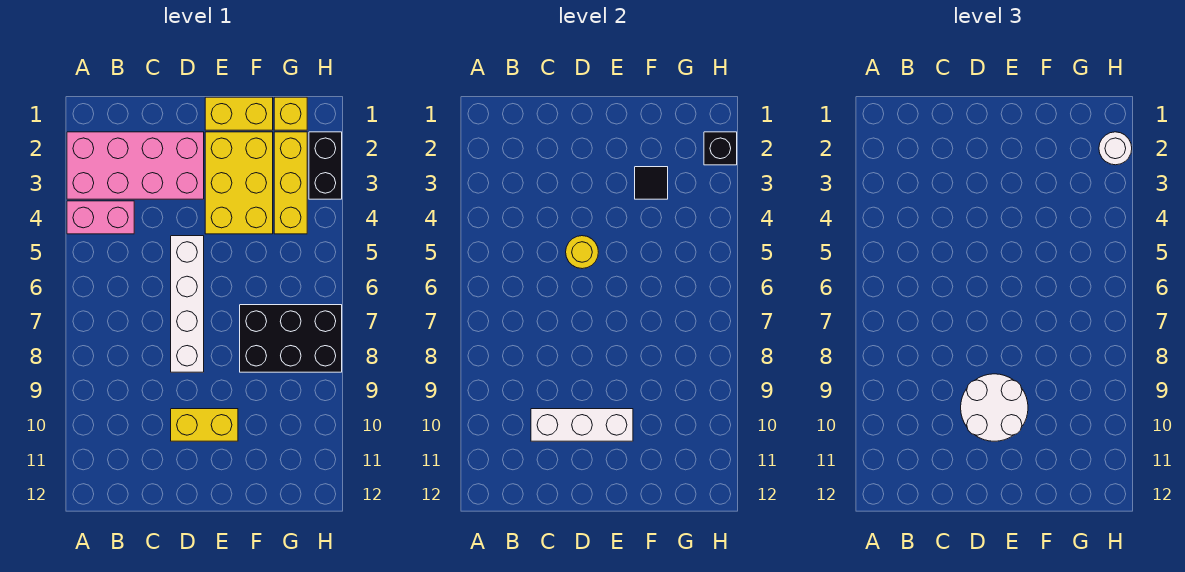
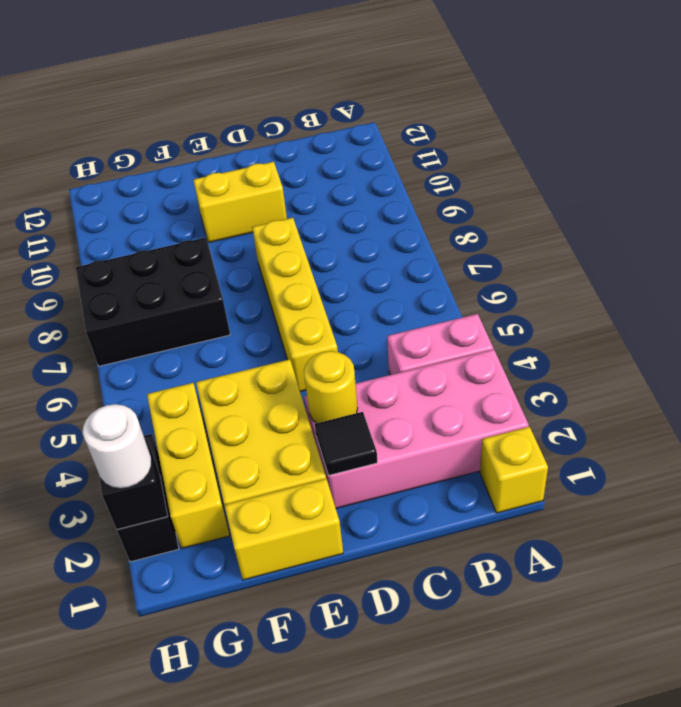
white brick C10:E10 level 2 -> none
white brick D5:D8 level 1 -> yellow brick D5:D8 level 1
yellow round brick D5 level 2 -> yellow round brick D3 level 2
white round brick D9:E10 level 3 -> none
black tile F3 level 2 -> black tile D2 level 2
yellow brick G1 level 1 -> yellow brick A1 level 1

